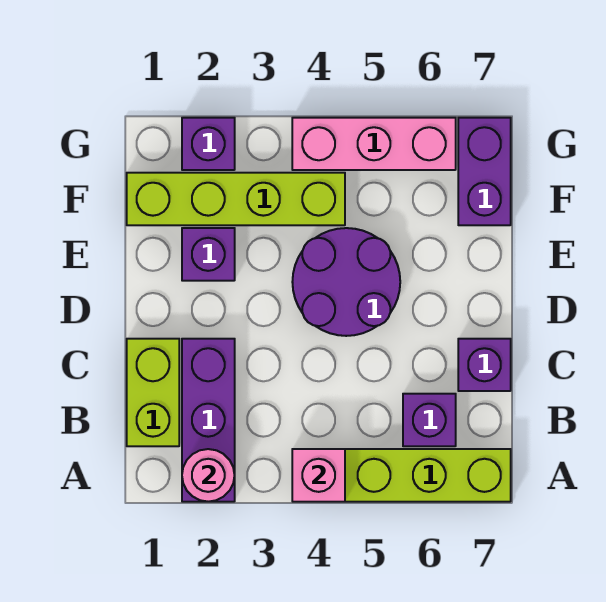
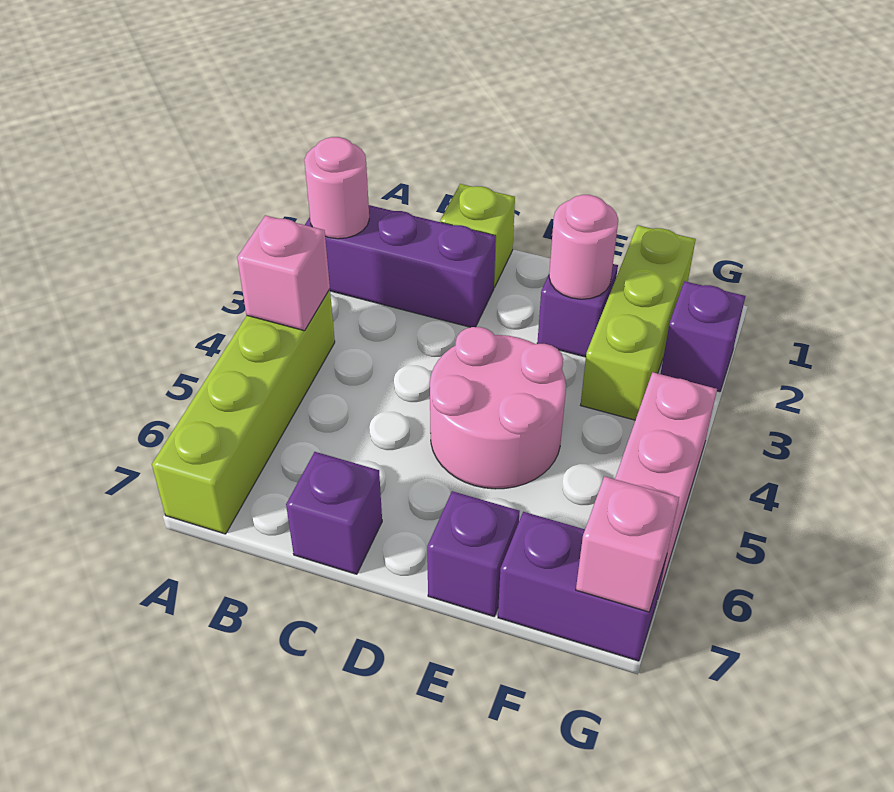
lime brick B1:C1 level 1 -> lime brick C1 level 1
purple brick B6 level 1 -> purple brick E7 level 1
purple round brick D4:E5 level 1 -> pink round brick D4:E5 level 1
none -> pink round brick E2 level 2
lime brick F1:F4 level 1 -> lime brick F1:F3 level 1
none -> pink brick G7 level 2

